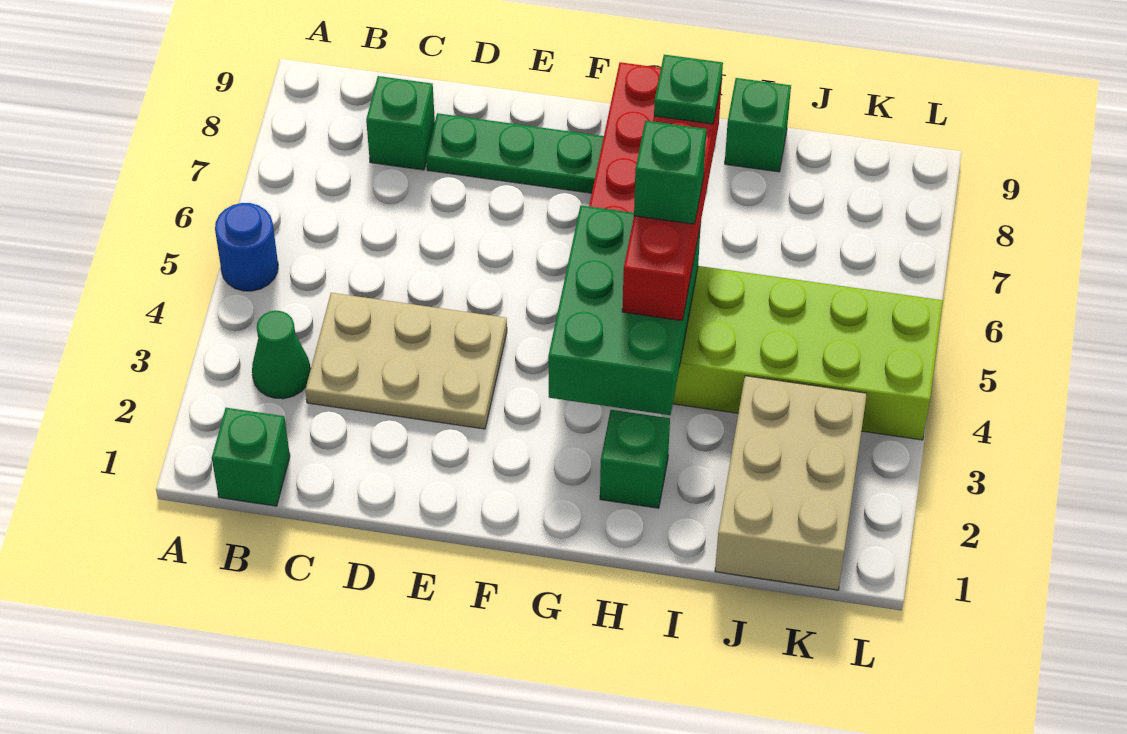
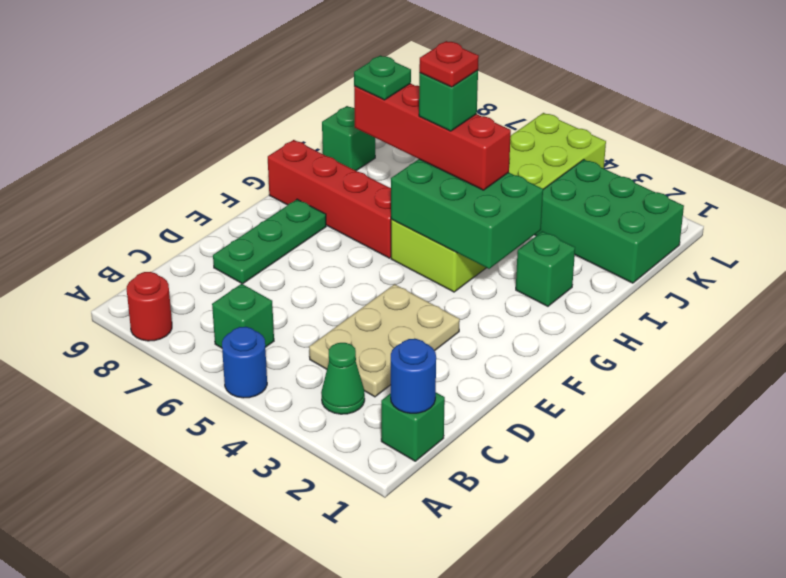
none -> red round brick A8 level 1
none -> blue round brick B1 level 2
green brick C8 level 1 -> green brick B6 level 1
none -> red plate H5 level 5
tan brick J1:K3 level 1 -> green brick J1:K3 level 1

